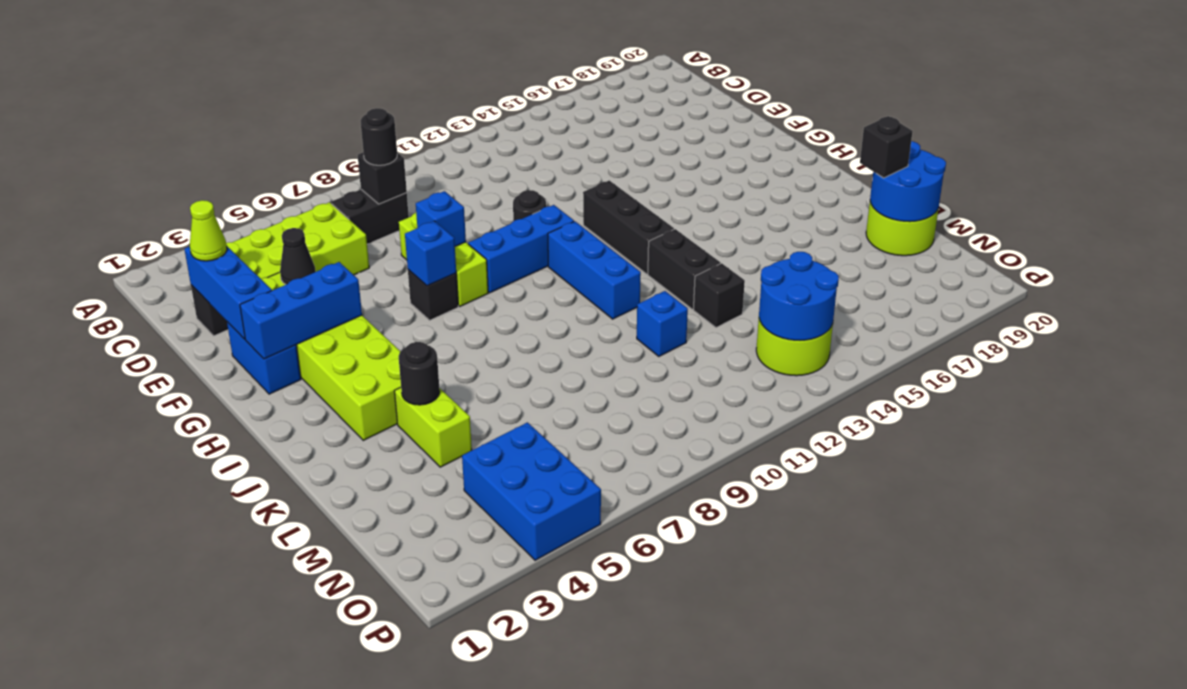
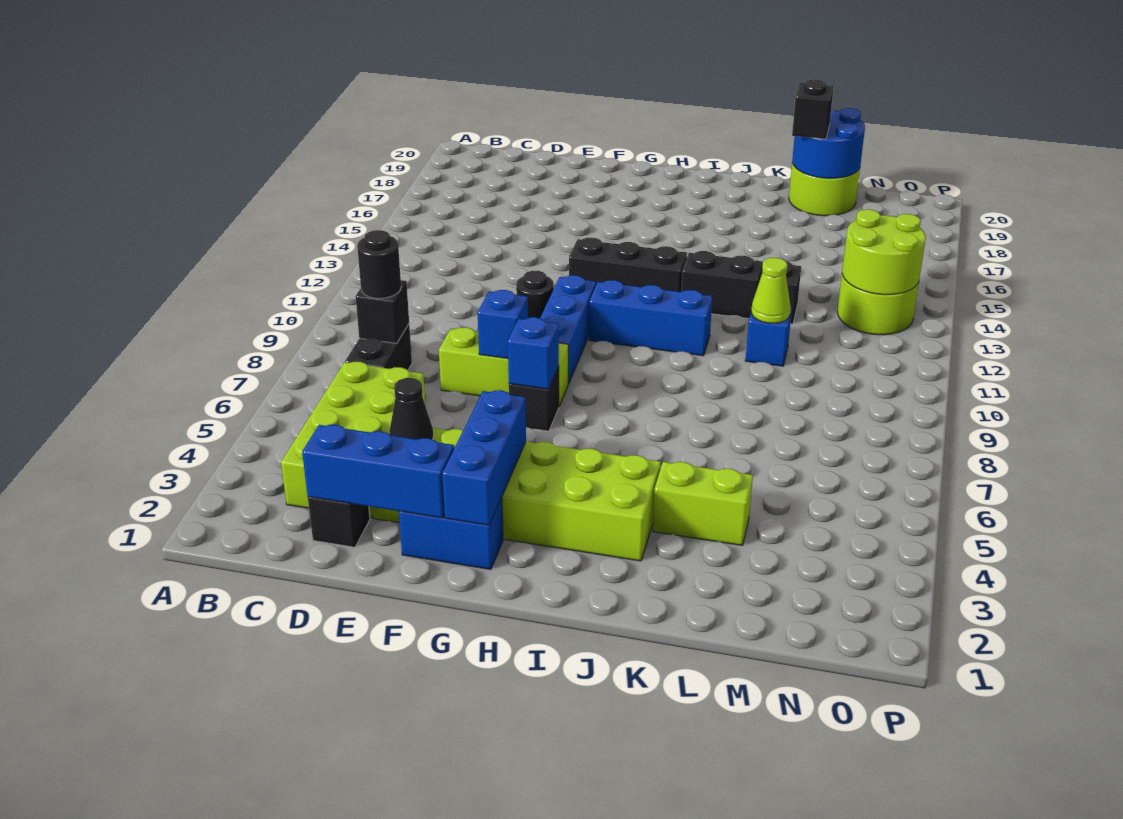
lime cone D2 level 3 -> lime cone L11 level 2
black round brick K4 level 2 -> none
blue brick N4:P5 level 1 -> none
blue round brick N13:O14 level 2 -> lime round brick N13:O14 level 2

